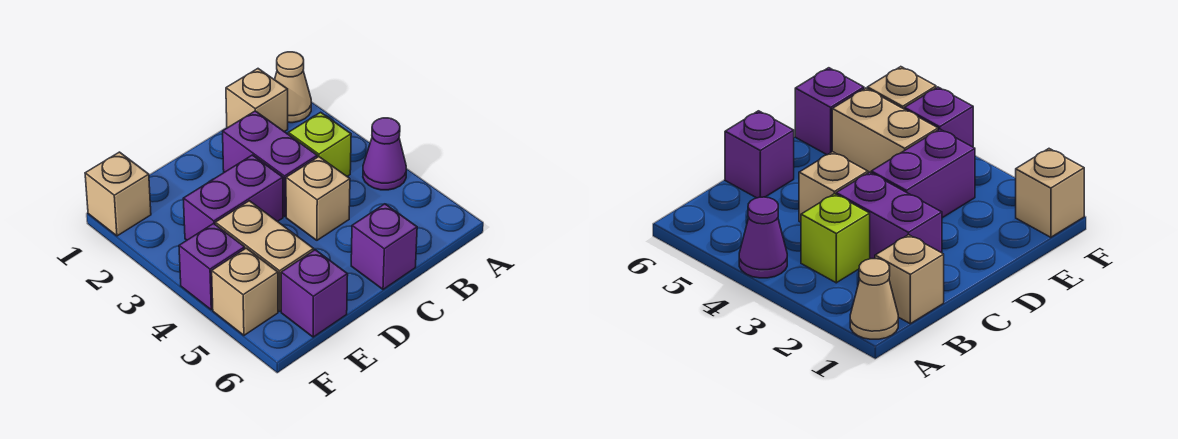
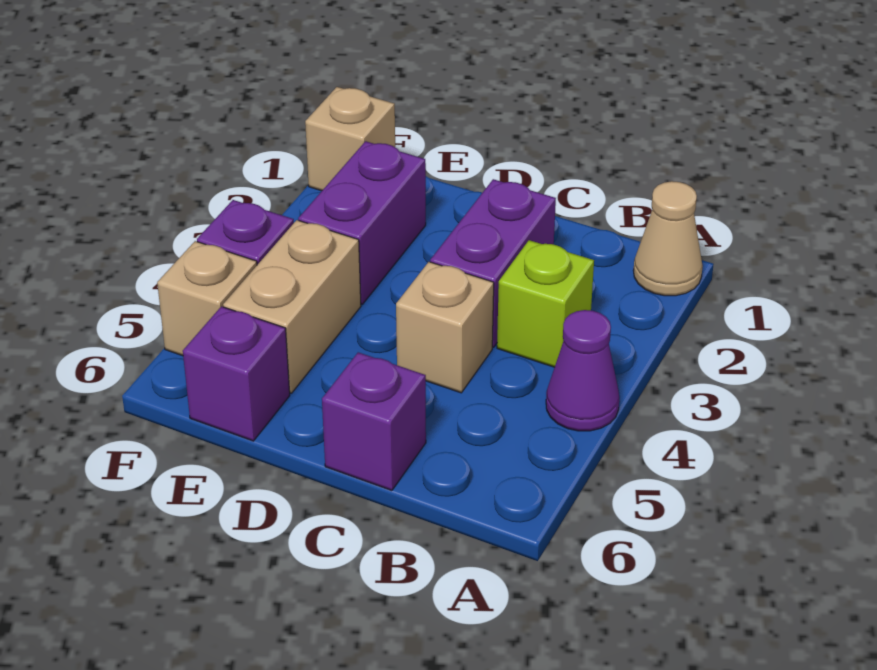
tan brick B1 level 1 -> none
purple brick D3:E3 level 1 -> purple brick E2:E3 level 1

